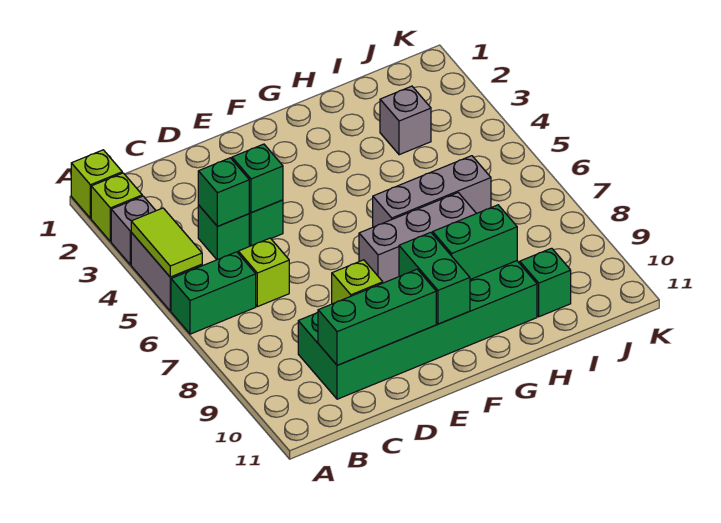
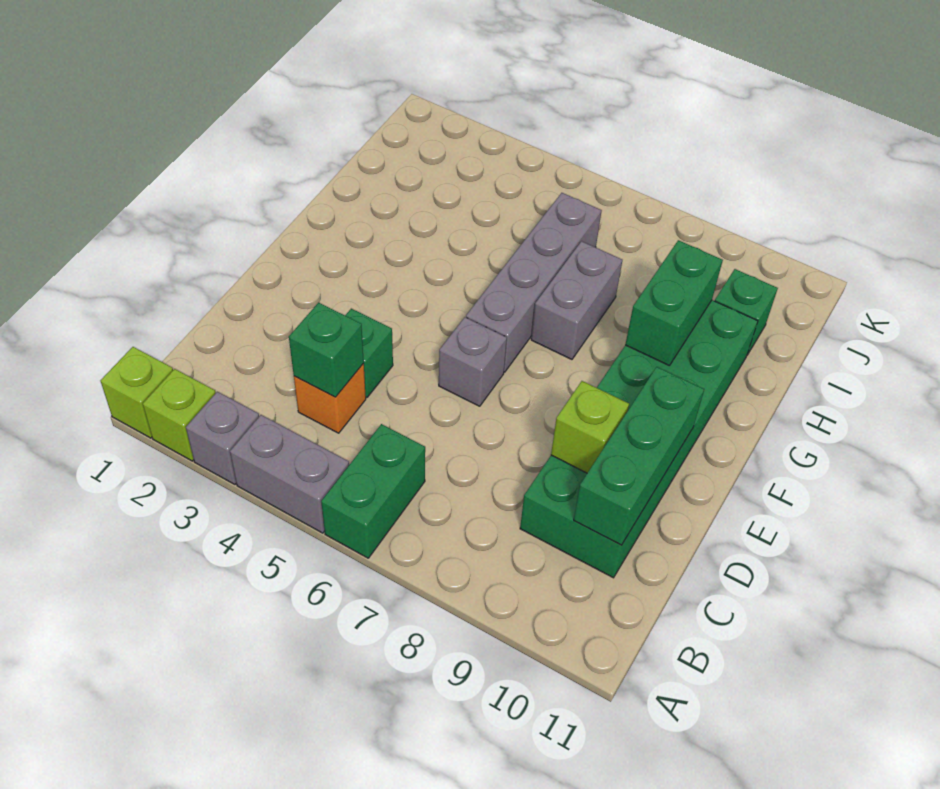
lime tile A4:A5 level 2 -> none
green brick C4 level 1 -> orange brick C4 level 1
lime brick C6 level 1 -> none
green brick D4 level 2 -> none
grey brick F7:H7 level 1 -> grey brick G7:H7 level 1
green brick F9:F10 level 2 -> none
grey brick G6:I6 level 1 -> grey brick F6:I6 level 1
grey brick I3 level 1 -> grey brick E6 level 1

